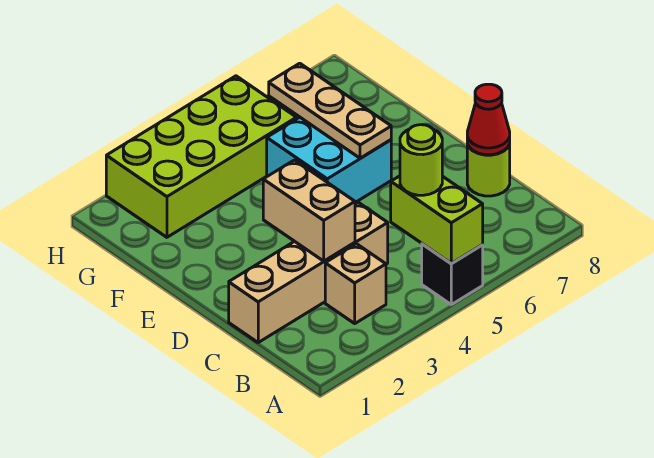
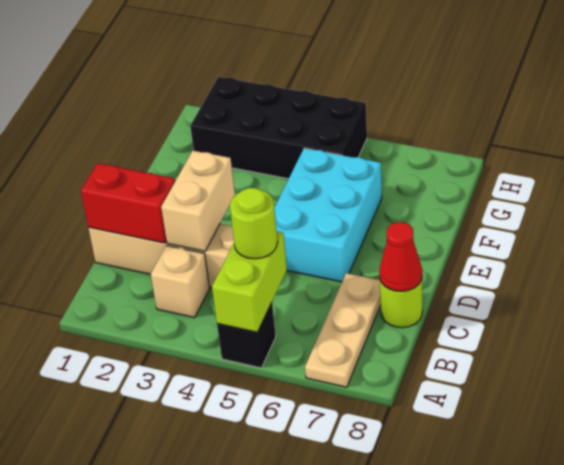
none -> red brick C1:C2 level 2
cyan brick E5:F6 level 1 -> cyan brick D5:F6 level 1
tan plate E6:G6 level 2 -> tan plate A7:C7 level 1
lime brick G2:H5 level 1 -> black brick G2:H5 level 1

